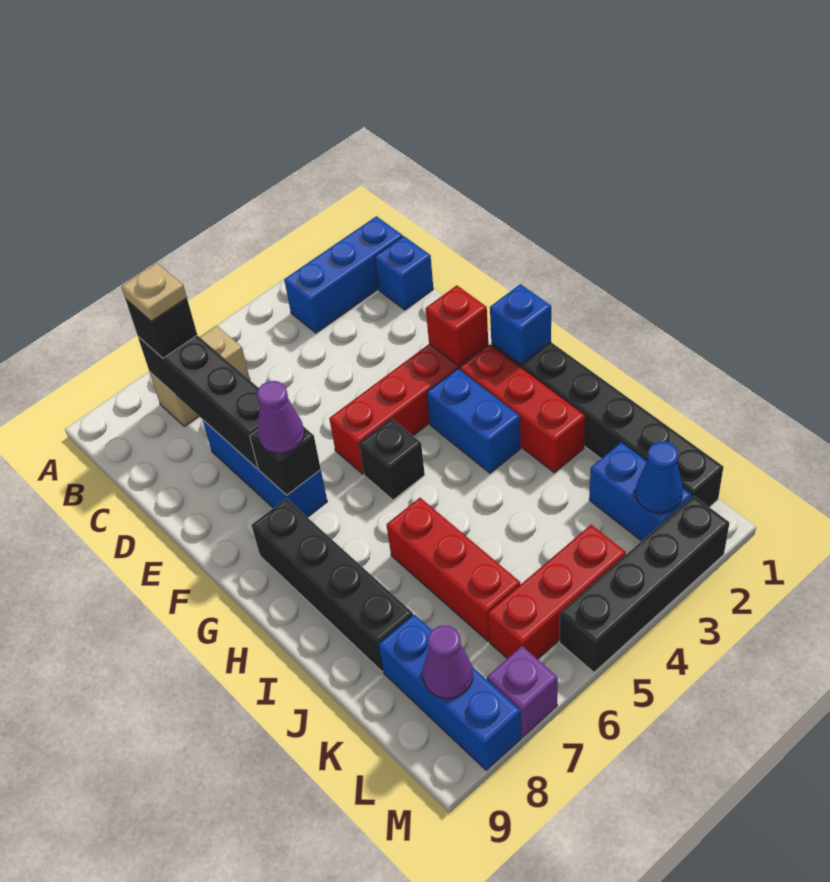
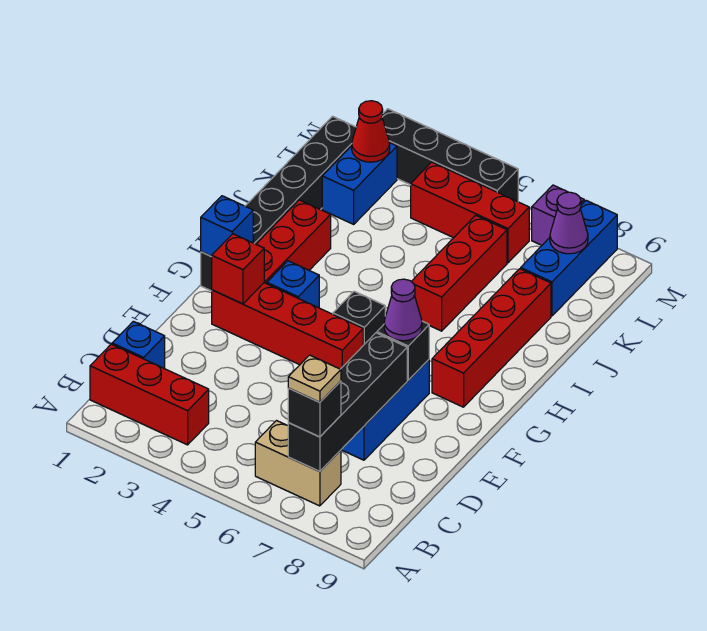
blue brick B1:B3 level 1 -> red brick B1:B3 level 1
blue brick G3:H3 level 1 -> blue brick G3 level 1
black brick G8:J8 level 1 -> red brick G8:J8 level 1
blue cone L2 level 2 -> red cone L2 level 2

